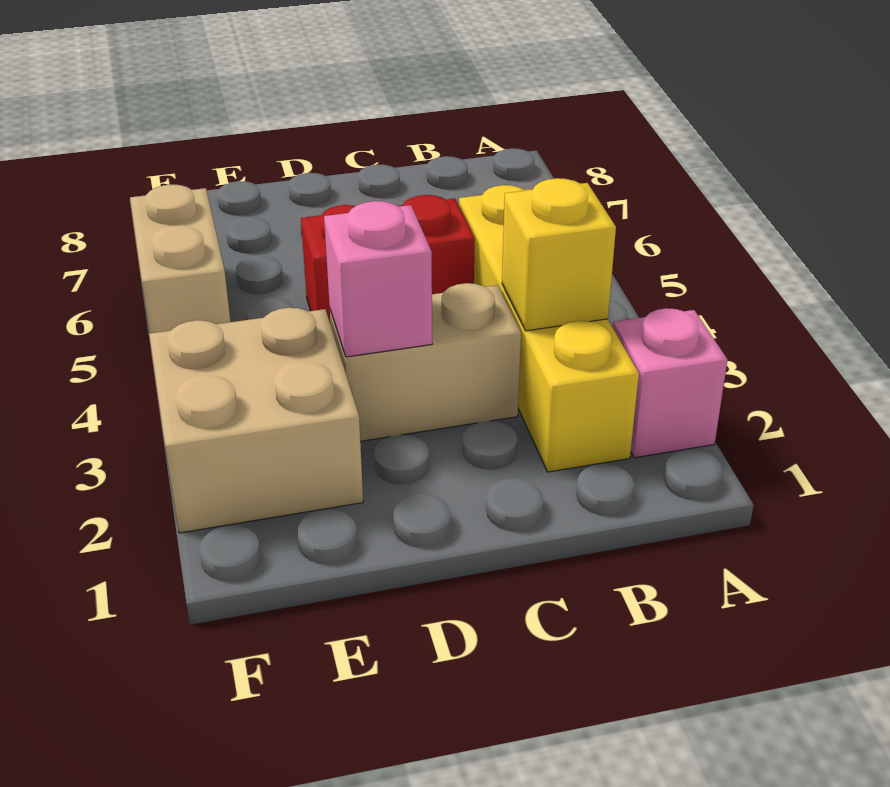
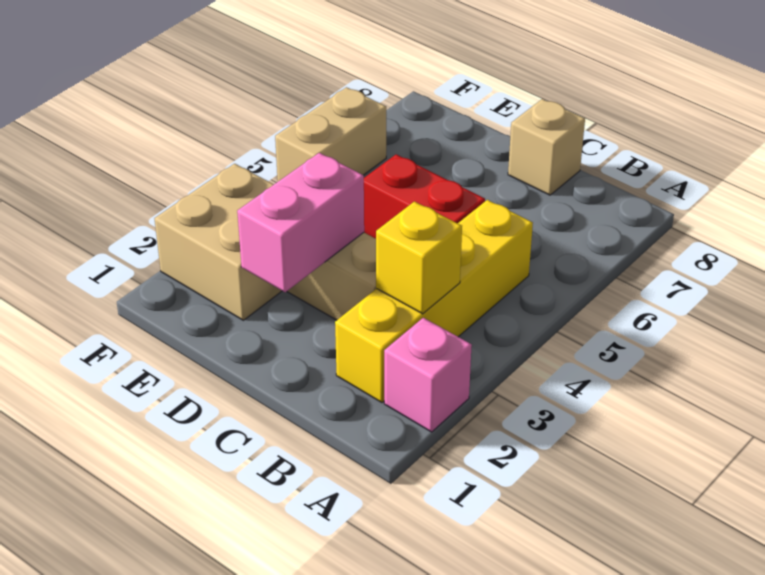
none -> tan brick C8 level 1
pink brick D3 level 2 -> pink brick D2:D3 level 2

